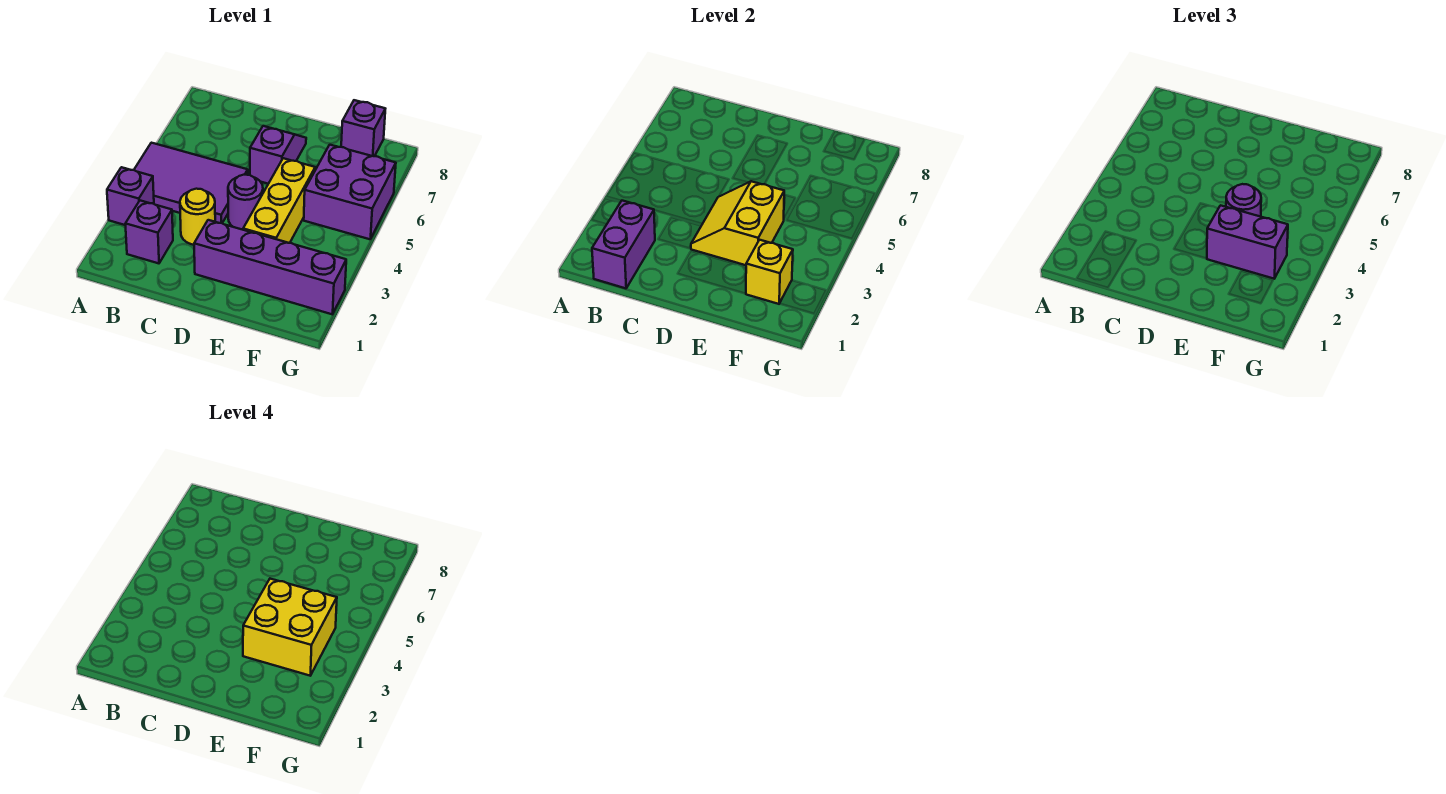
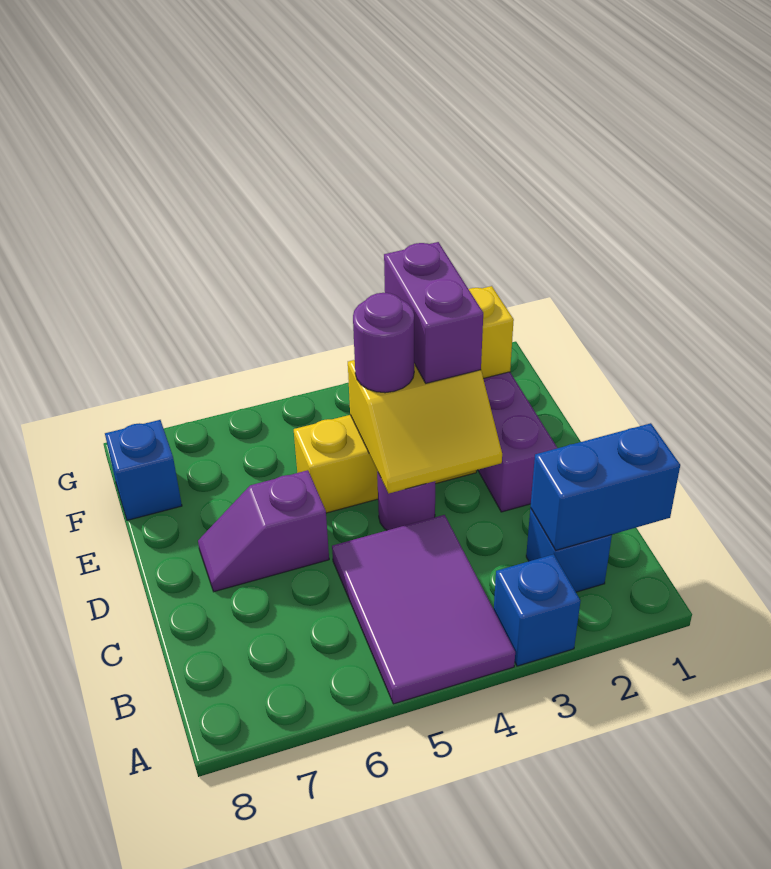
purple brick A3 level 1 -> blue brick A3 level 1
purple brick B1:B2 level 2 -> blue brick B1:B2 level 2
purple brick B2 level 1 -> blue brick B2 level 1
yellow round brick C3 level 1 -> none
yellow brick E3:F4 level 4 -> none
purple brick F5:G6 level 1 -> none
purple brick F8 level 1 -> blue brick F8 level 1

